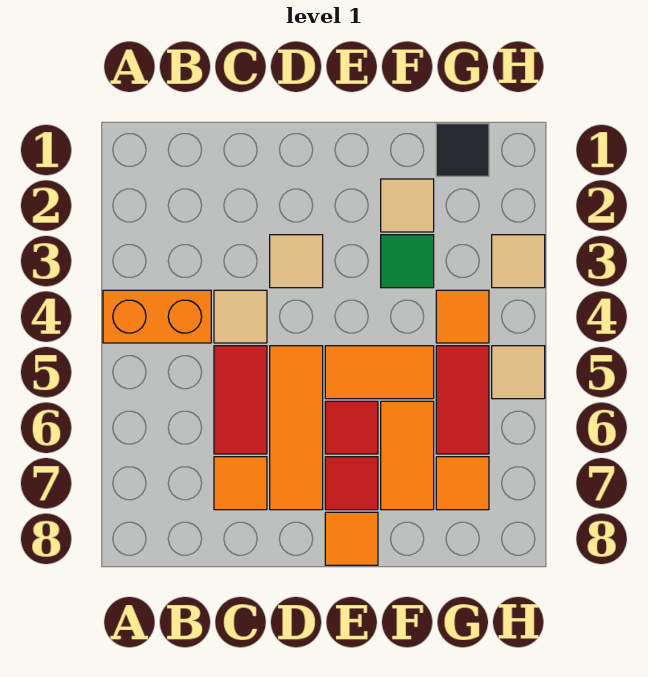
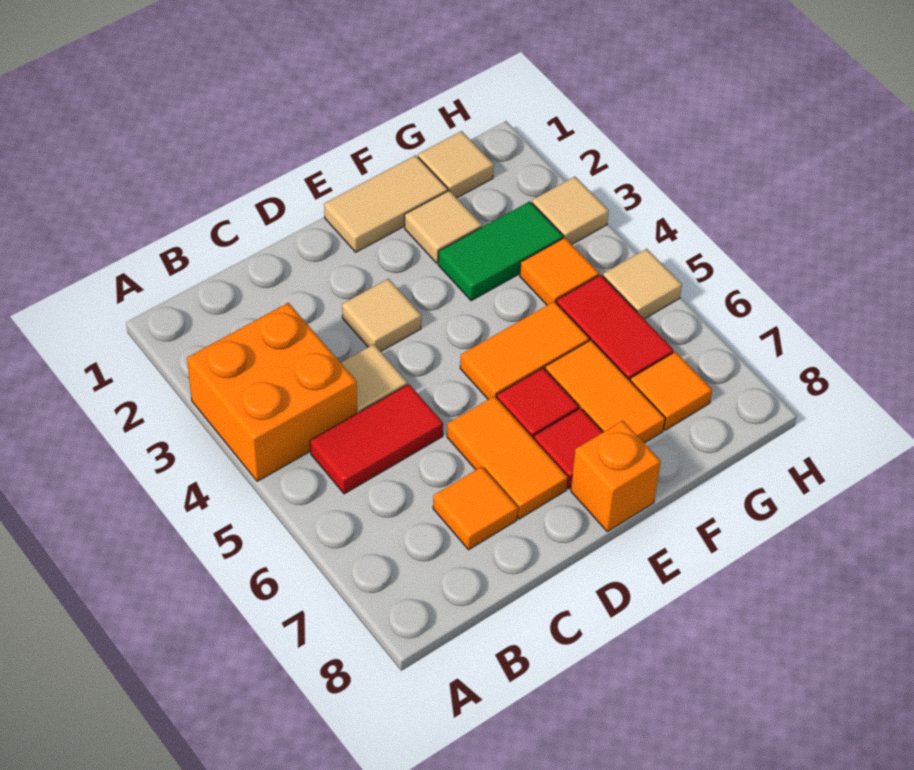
orange brick A4:B4 level 1 -> orange brick A3:B4 level 1
red tile C5:C6 level 1 -> red tile B5:C5 level 1
orange tile D5:D7 level 1 -> orange tile D6:D7 level 1
none -> tan tile E1:F1 level 1
orange tile E8 level 1 -> orange brick E8 level 1
green tile F3 level 1 -> green tile F3:G3 level 1
black tile G1 level 1 -> tan tile G1 level 1

